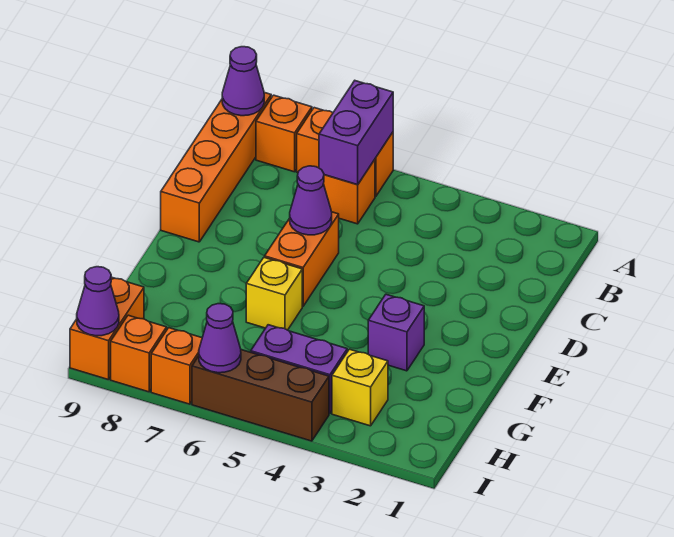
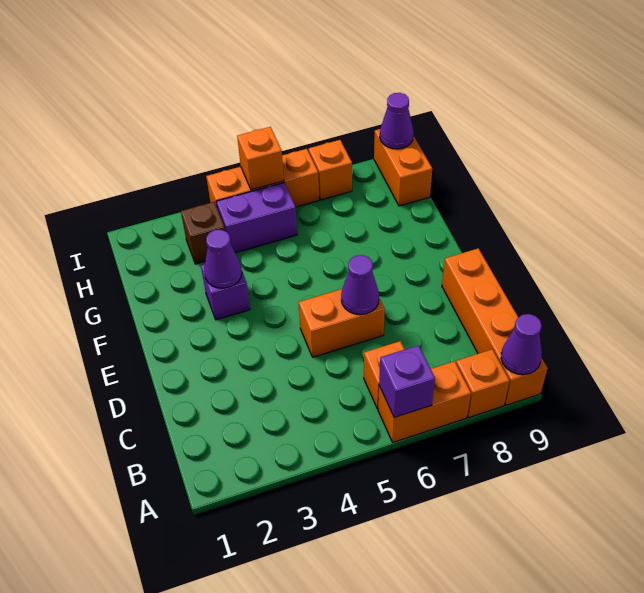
purple brick A6:B6 level 2 -> purple brick A6 level 2
orange brick D6:E6 level 1 -> orange brick D5:D6 level 1
yellow brick F6 level 1 -> none
yellow brick H3 level 1 -> brown brick H3 level 1
brown brick I4:I6 level 1 -> orange brick I4:I6 level 1
purple cone I6 level 2 -> purple cone F3 level 2
orange brick I8 level 1 -> orange brick I5 level 2

